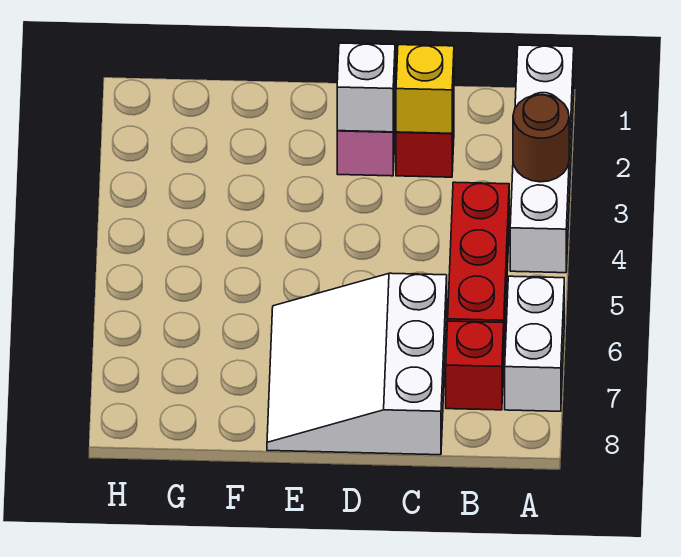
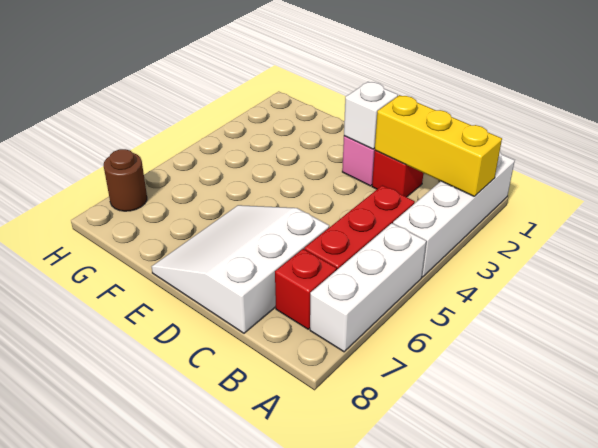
brown round brick A3 level 2 -> brown round brick H7 level 1
white brick A6:A7 level 1 -> white brick A5:A7 level 1
yellow brick C2 level 2 -> yellow brick A2:C2 level 2

